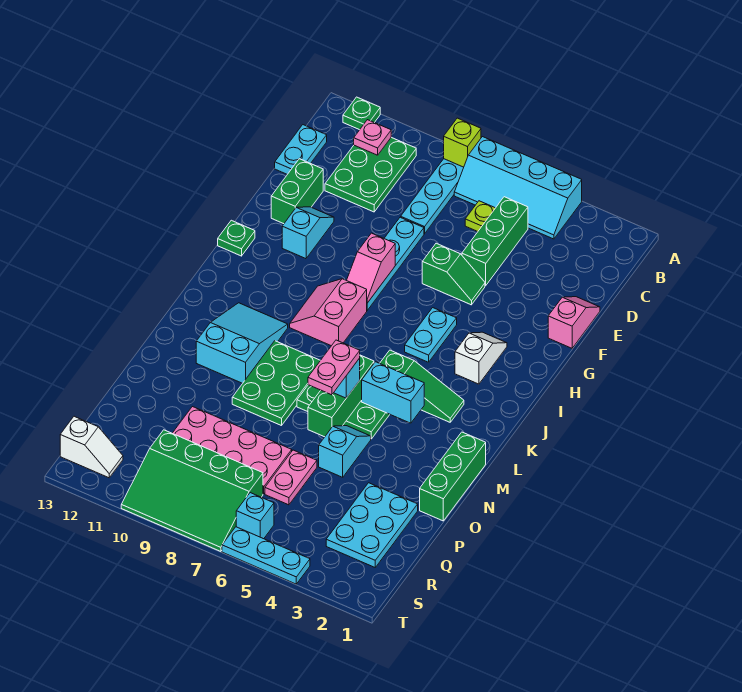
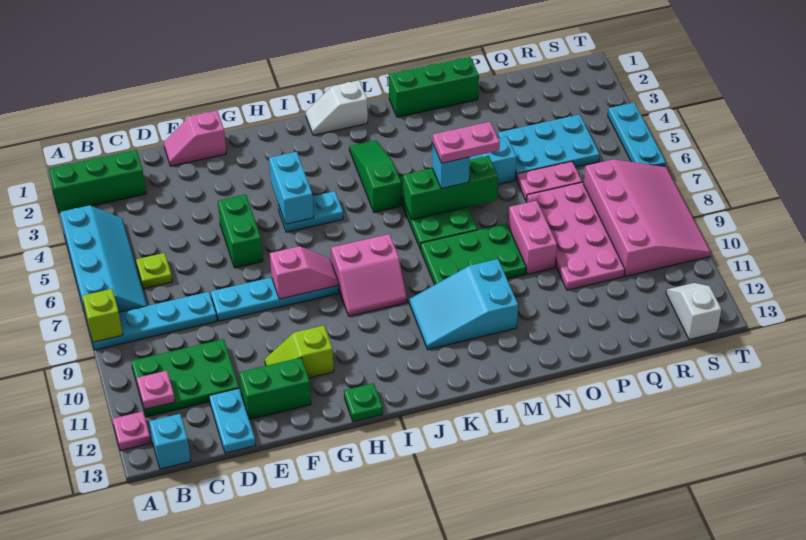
green plate A12 level 1 -> pink plate A12 level 1
green brick C5:E5 level 1 -> green brick A2:C2 level 1
cyan plate C13:D13 level 1 -> cyan plate D12:D13 level 1
green slope F5:F6 level 1 top 6 -> green brick F5:F6 level 1
cyan slope F11:G11 level 1 top G -> lime slope F11:G11 level 1 top G
white slope H3:I3 level 1 top I -> white slope J1:K1 level 1 top K
cyan brick L4:L5 level 2 -> cyan brick H4:H5 level 2
none -> pink brick O8:O9 level 1
cyan plate P2:R3 level 1 -> cyan plate P4:R5 level 1
green slope R7:T10 level 1 top R -> pink slope R7:T10 level 1 top R
cyan brick S6 level 1 -> cyan brick B13 level 1

